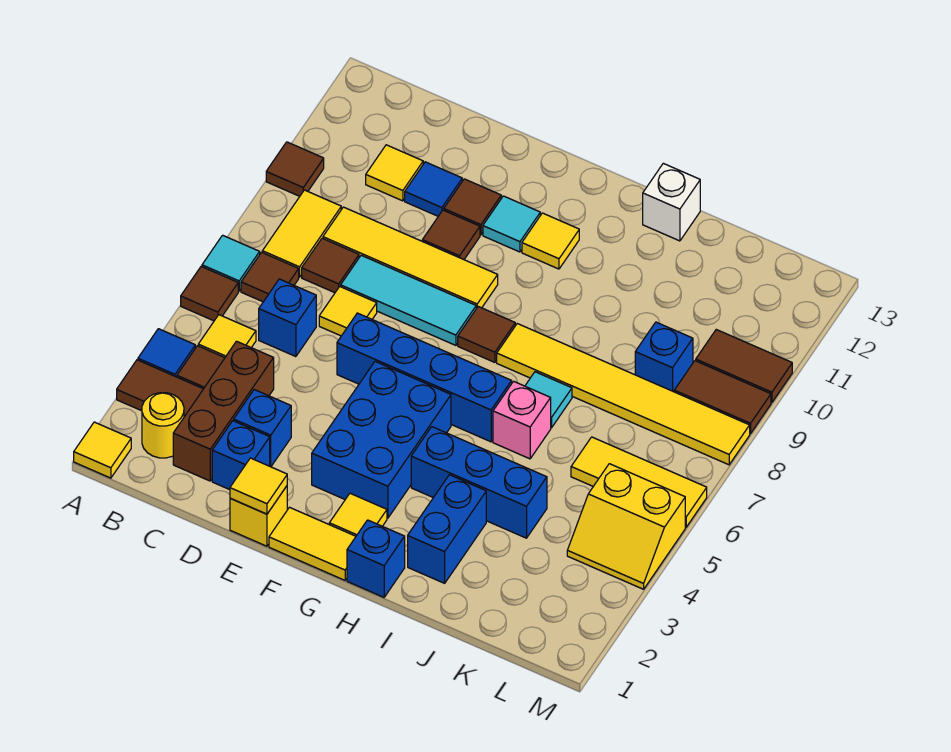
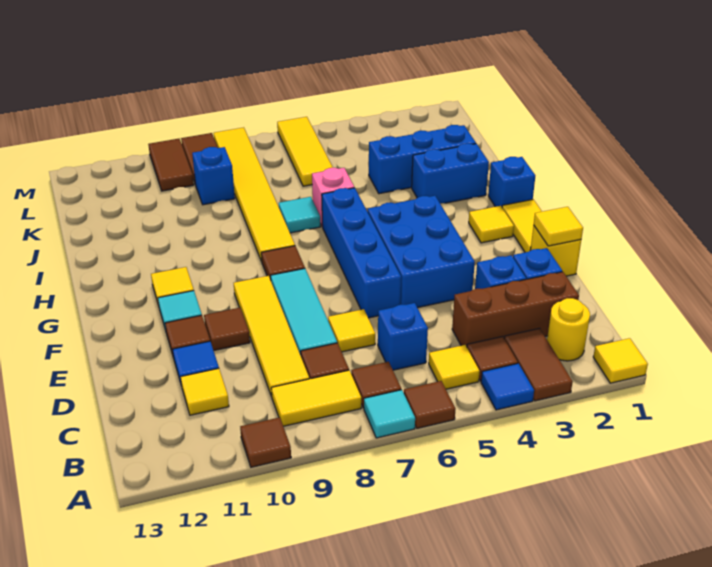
blue brick F3:G5 level 1 -> blue brick E4:G5 level 1
blue brick H4:J4 level 1 -> blue brick J2:J4 level 1
white brick I13 level 1 -> none
yellow slope L4:M5 level 1 top 5 -> none

